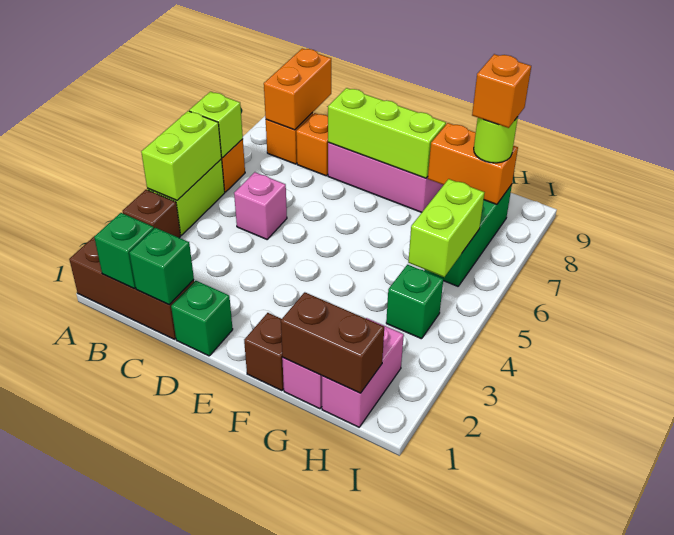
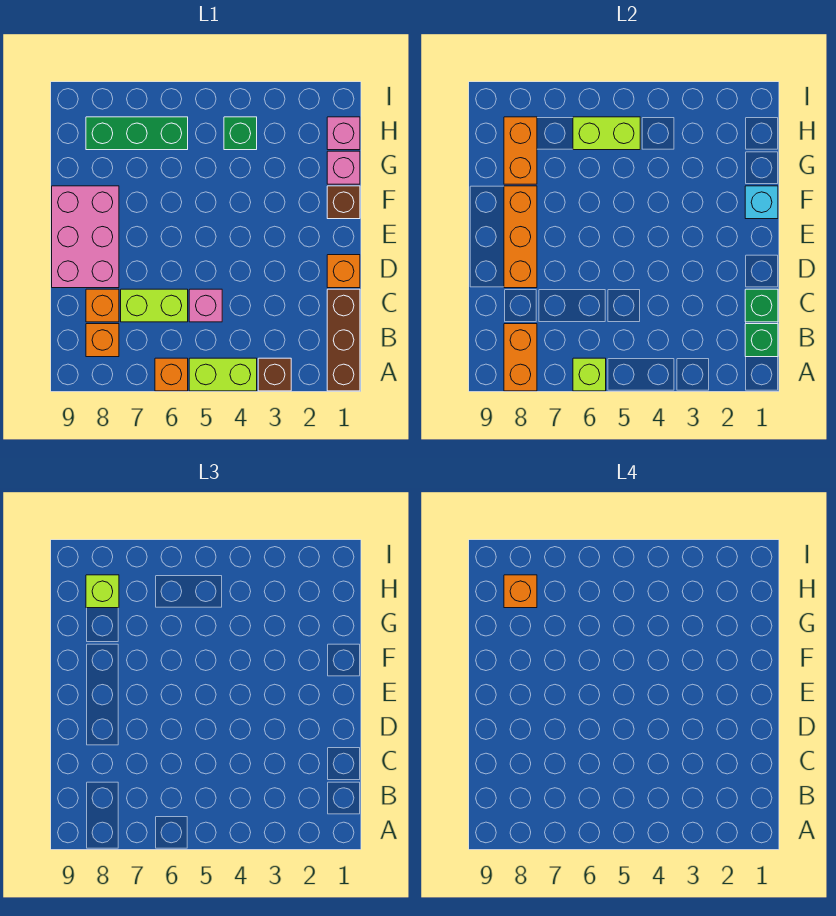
lime brick A4:A5 level 2 -> lime brick C6:C7 level 1
orange brick B8:B9 level 2 -> orange brick A8:B8 level 2
green brick D1 level 1 -> orange brick D1 level 1
lime brick D8:F8 level 2 -> orange brick D8:F8 level 2
none -> cyan brick F1 level 2
brown brick G1:H1 level 2 -> none
pink brick H1:H2 level 1 -> pink brick H1 level 1
lime round brick H8 level 3 -> lime brick H8 level 3

